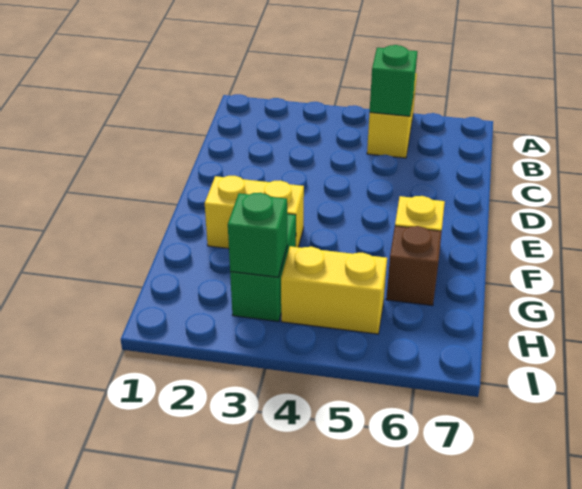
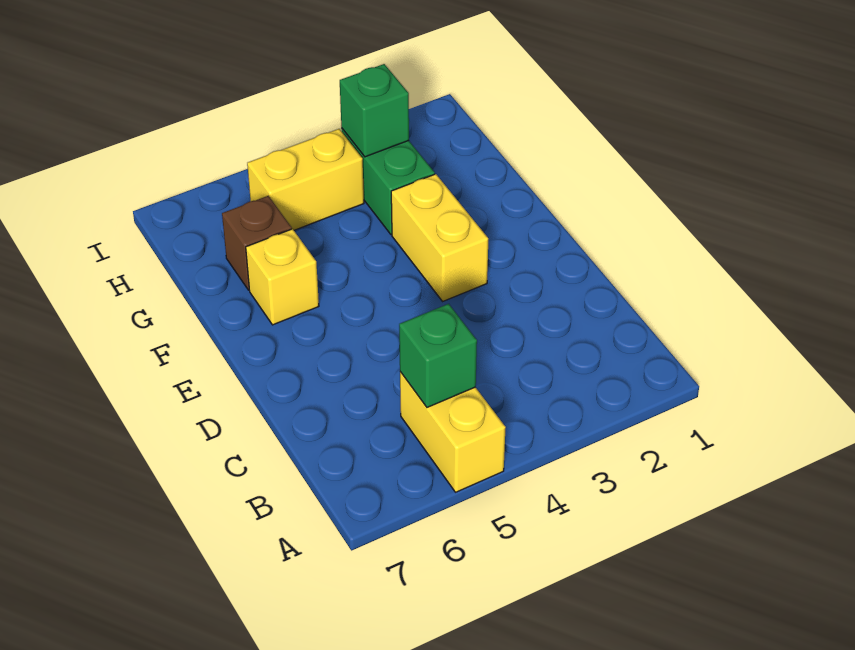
yellow brick F2:F3 level 1 -> yellow brick E3:F3 level 1

